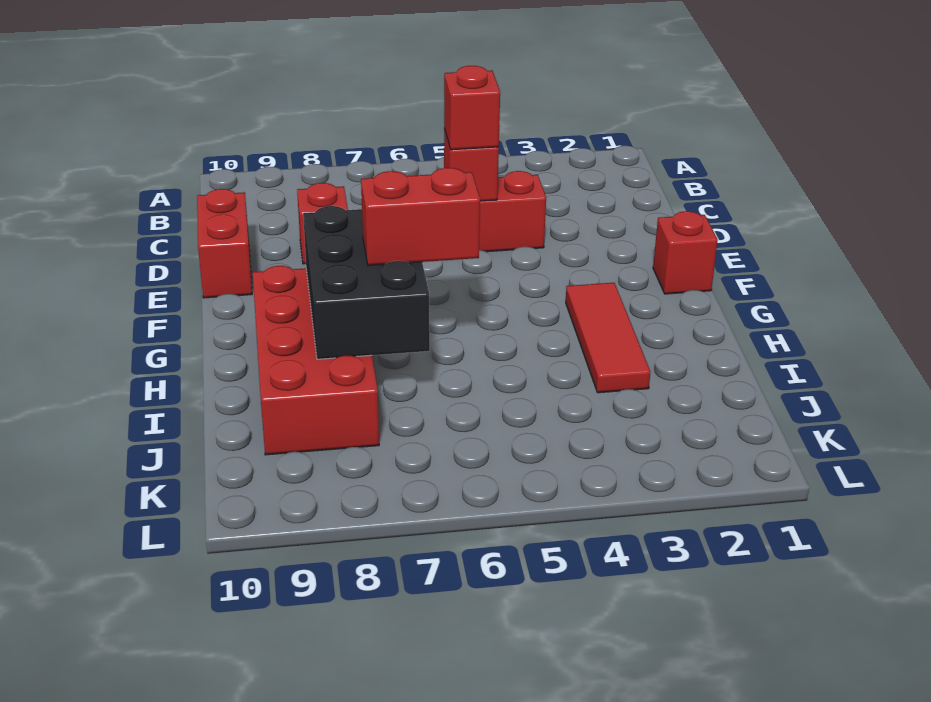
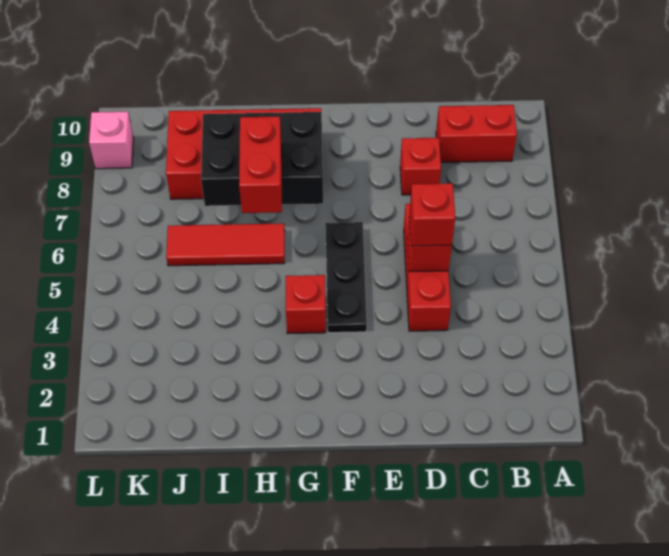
red brick D10:E10 level 1 -> red brick B9:C9 level 1
red brick F1 level 1 -> red brick G4 level 1
none -> black plate F4:F6 level 1
red tile G3:I3 level 1 -> red tile H6:J6 level 1
none -> pink brick L9 level 1

